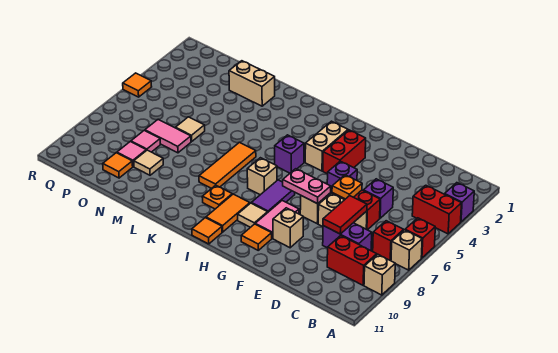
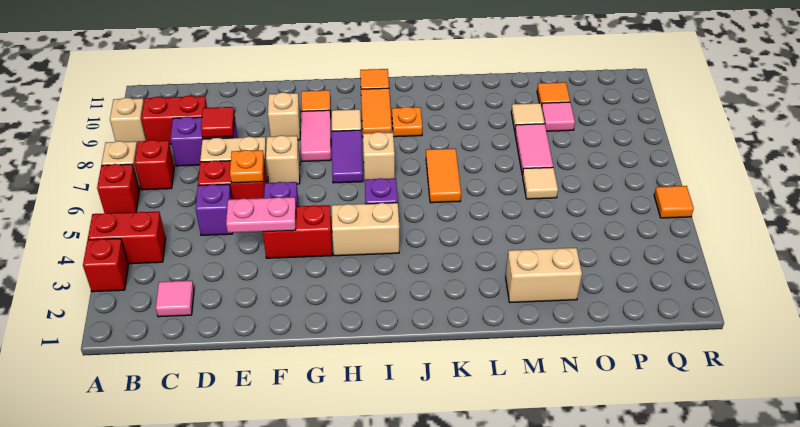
purple brick A3 level 1 -> red brick A3 level 1
red tile D7:D8 level 2 -> red tile D8 level 2
pink plate F7:G7 level 2 -> pink plate E4:F4 level 2
red brick G3:G4 level 1 -> red brick F4:G4 level 1
tan brick H3:H4 level 1 -> tan brick H4:I4 level 1
orange tile K6:K8 level 1 -> orange tile K6:K7 level 1
pink tile N7:O7 level 1 -> pink tile N7:N8 level 1
pink tile O8 level 1 -> pink tile C2 level 1

